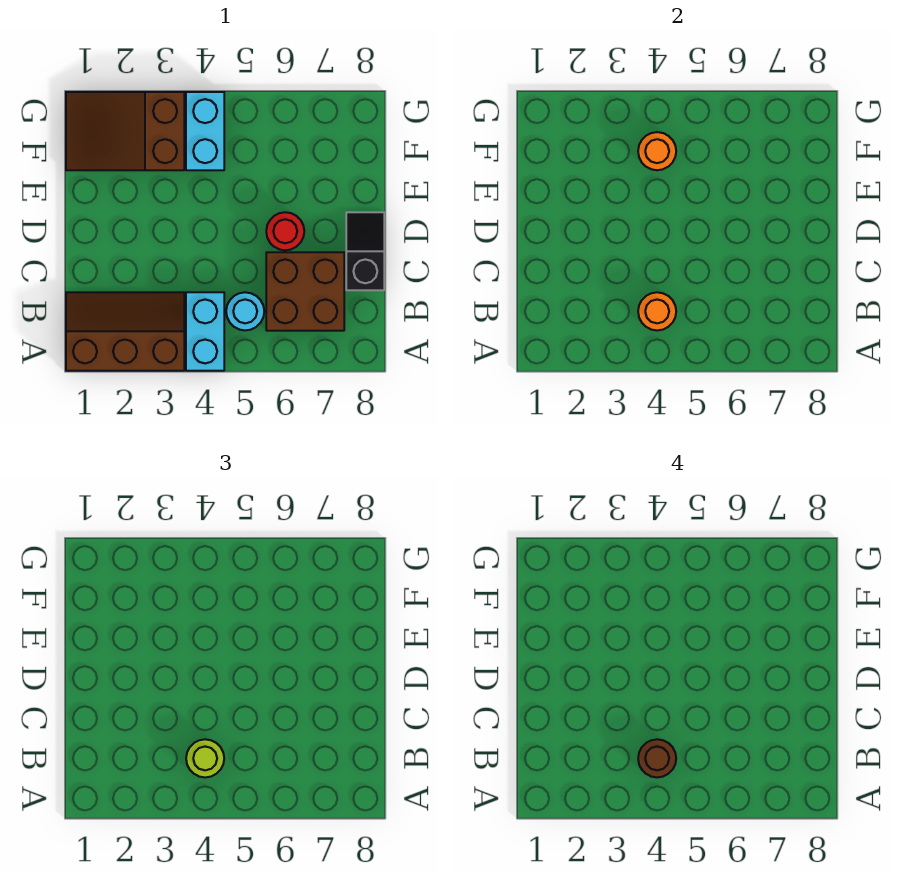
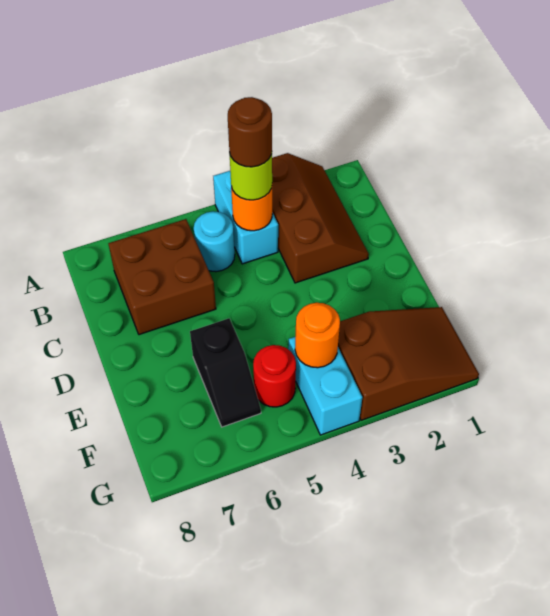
brown slope A1:B3 level 1 top A -> brown slope A2:C3 level 1 top 3
black slope C8:D8 level 1 top C -> black slope E6:F6 level 1 top E
red round brick D6 level 1 -> red round brick F5 level 1

